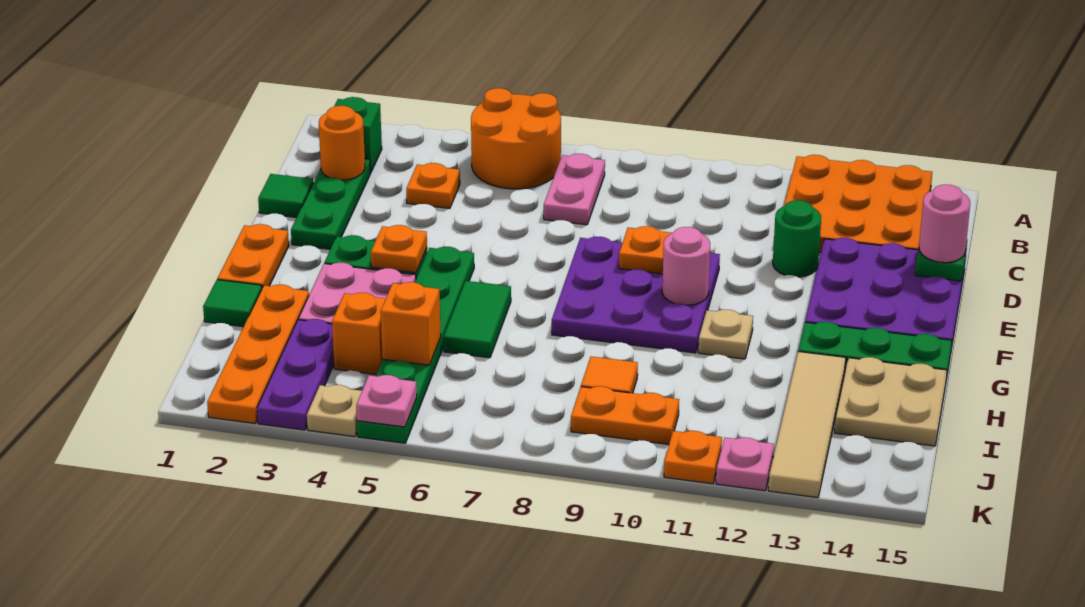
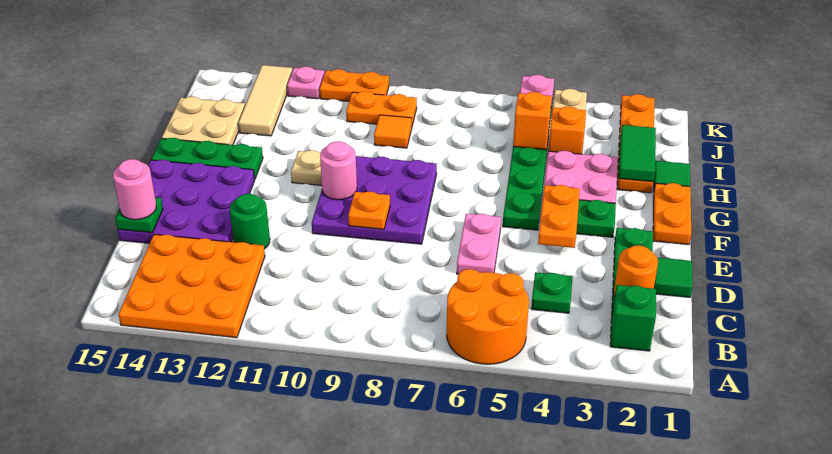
pink plate B7:C7 level 1 -> pink plate D6:E6 level 1
orange plate C4 level 1 -> green plate C4 level 1
orange plate F4 level 2 -> orange plate E4:F4 level 2
green tile G6:H6 level 1 -> green tile H2:I2 level 2
tan tile H13:K13 level 1 -> tan tile I13:K13 level 1
purple plate I3:K3 level 1 -> none
orange plate K11 level 1 -> orange plate K10:K11 level 1

